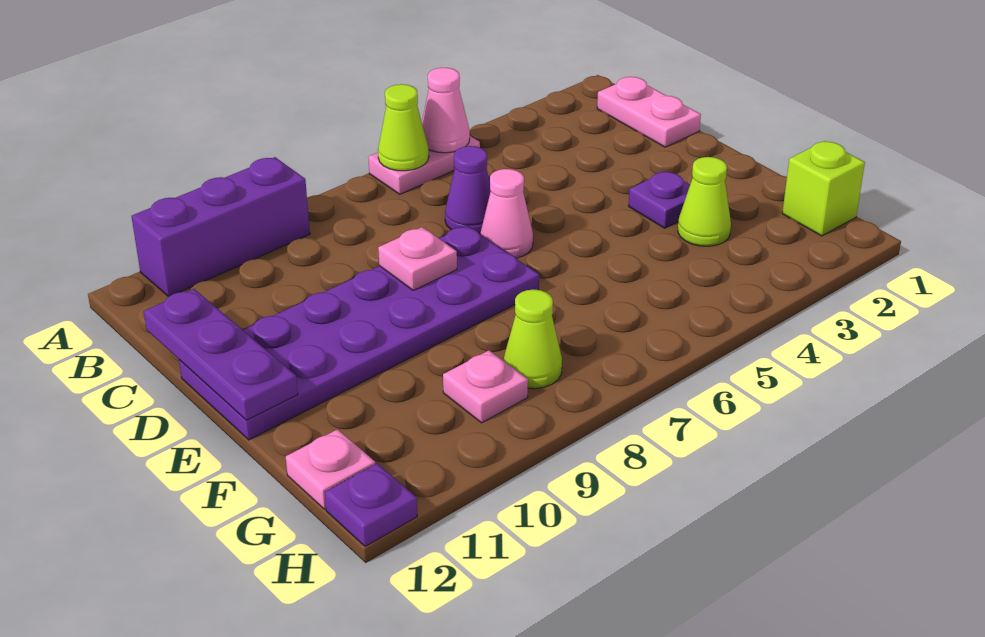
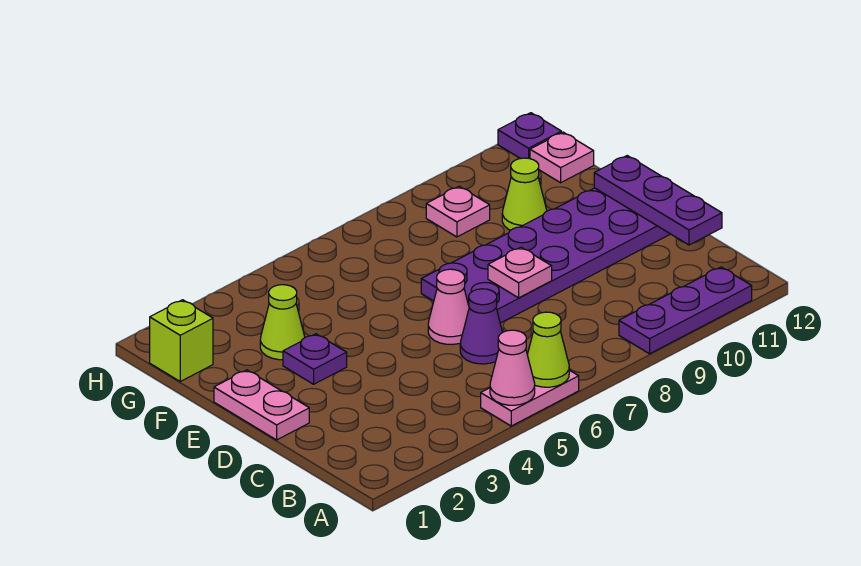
purple brick A9:A11 level 1 -> purple plate A9:A11 level 1
pink plate B1:C1 level 1 -> pink plate D1:E1 level 1
lime cone G8 level 1 -> lime cone F10 level 1

